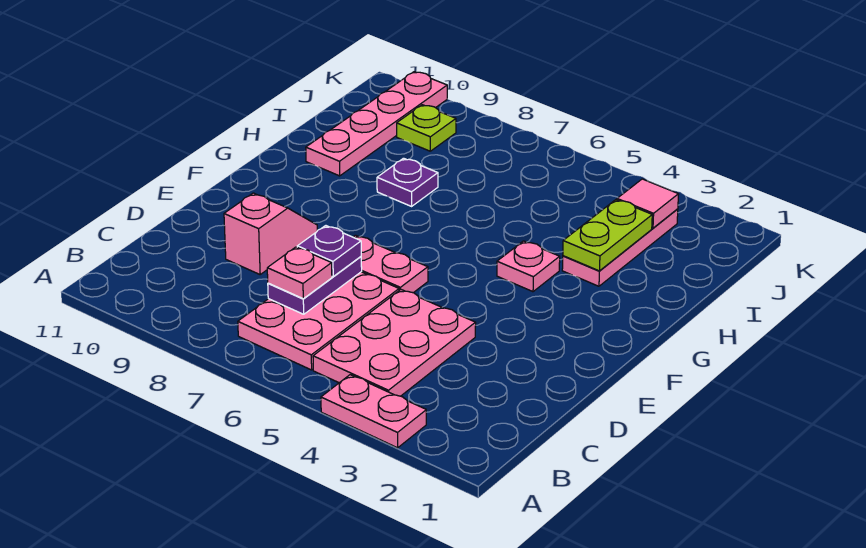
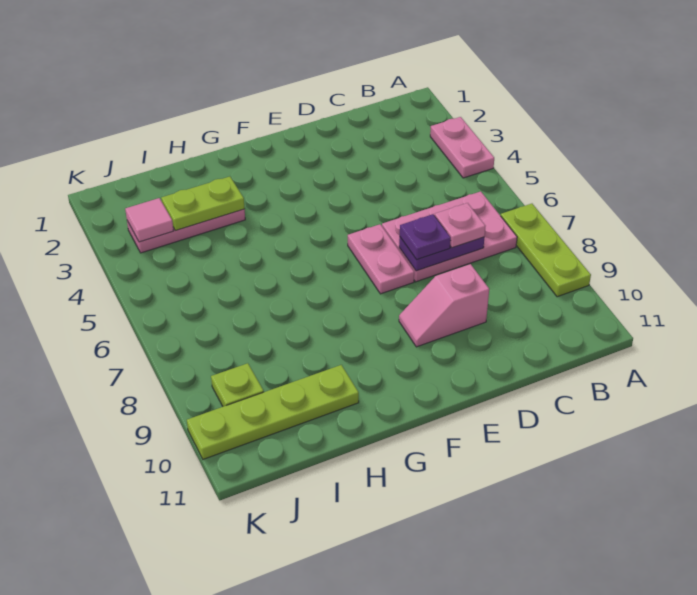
none -> lime plate A7:A9 level 1
pink plate B4:D5 level 1 -> none
pink plate G4 level 1 -> none
purple plate H8 level 1 -> none
pink plate H10:K10 level 1 -> lime plate H10:K10 level 1

